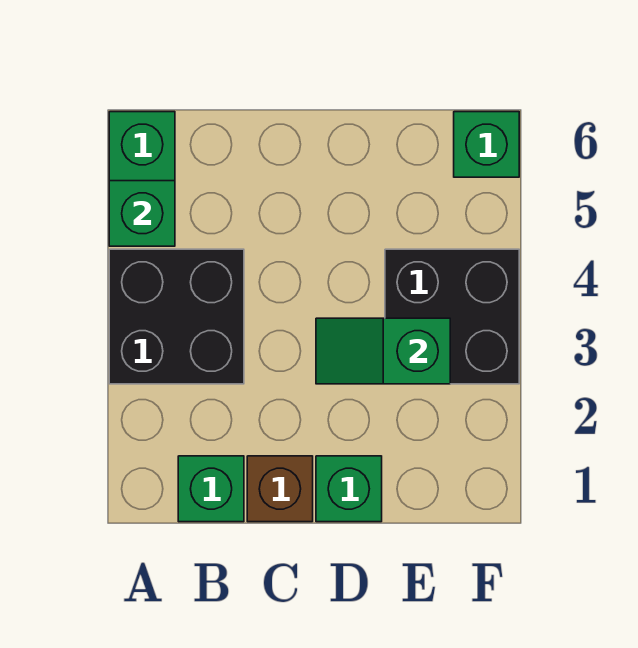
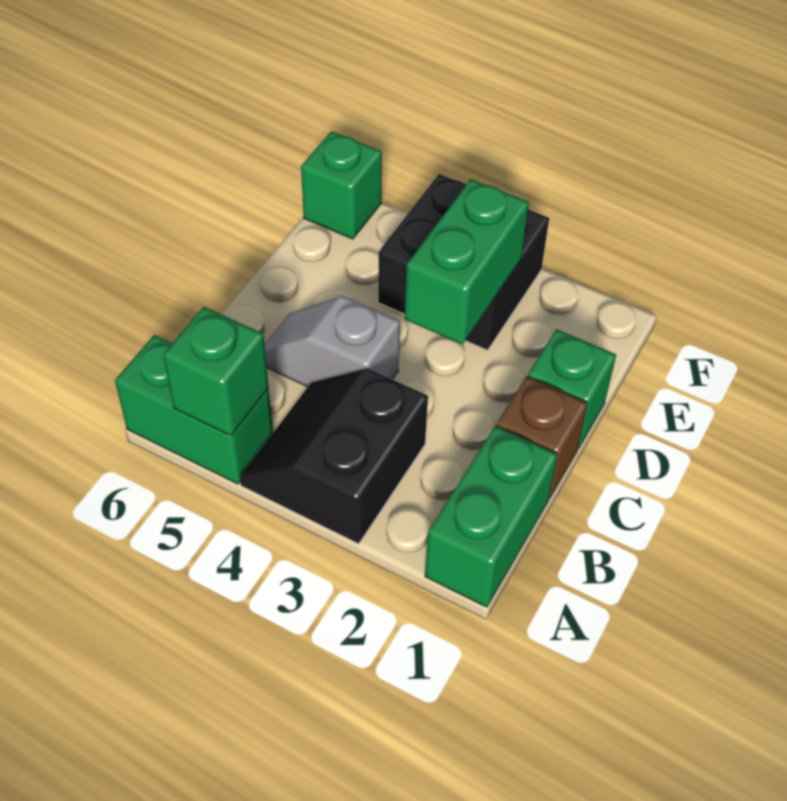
black brick A3:B4 level 1 -> black slope A3:B4 level 1 top 3
green brick B1 level 1 -> green brick A1:B1 level 1
none -> grey slope C4:C5 level 1 top 4
green slope D3:E3 level 2 top E -> green brick D3:E3 level 2

